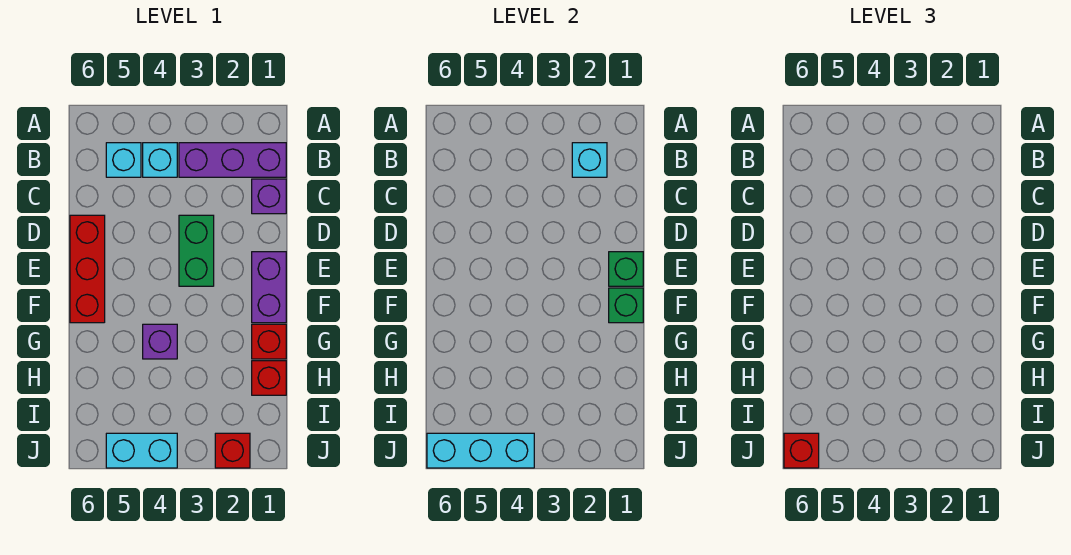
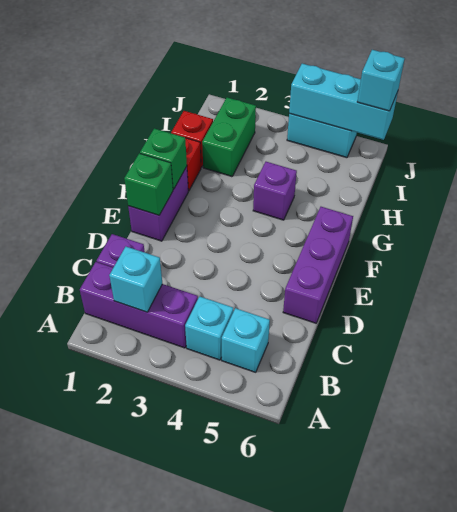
green brick D3:E3 level 1 -> green brick H2:I2 level 1
red brick D6:F6 level 1 -> purple brick D6:F6 level 1
red brick J2 level 1 -> none
red brick J6 level 3 -> cyan brick J6 level 3

